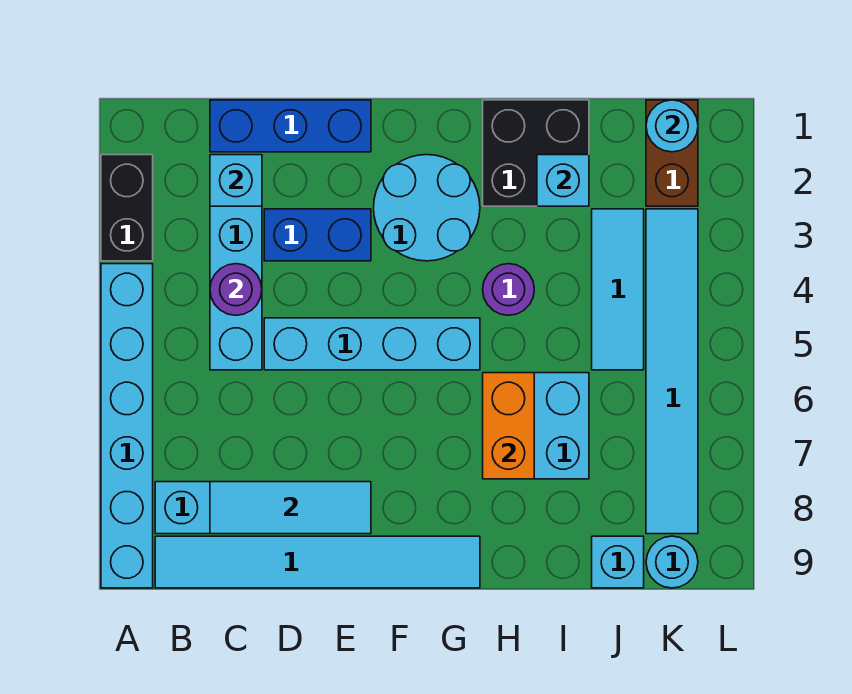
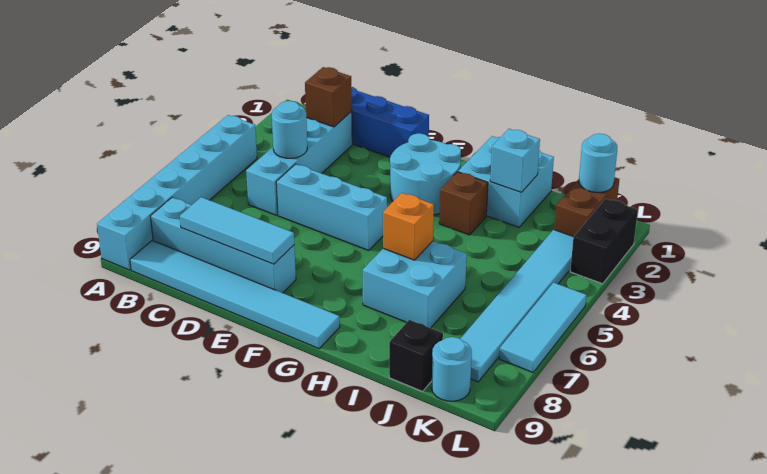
black brick A2:A3 level 1 -> black brick L2:L3 level 1
cyan brick C2 level 2 -> brown brick C2 level 2
purple round brick C4 level 2 -> cyan round brick C4 level 2
blue brick D3:E3 level 1 -> none
cyan brick D5:G5 level 1 -> cyan brick D5:F5 level 1
black brick H1:I2 level 1 -> cyan brick H1:I2 level 1
none -> brown brick H3 level 1
purple round brick H4 level 1 -> none
orange brick H6:H7 level 2 -> orange brick H6 level 2
cyan tile J3:J5 level 1 -> cyan tile L5:L7 level 1
cyan brick J9 level 1 -> black brick J9 level 1

